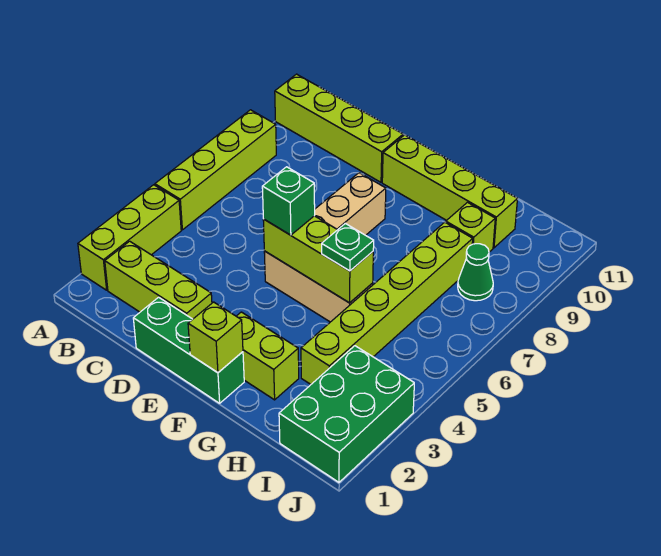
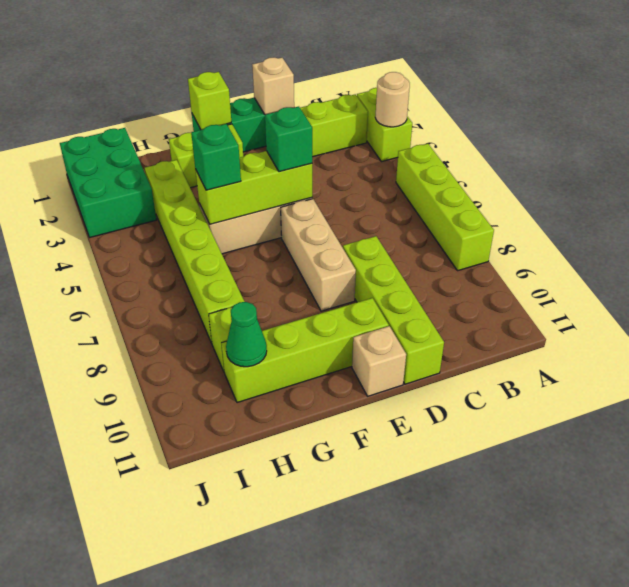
lime brick A2:A4 level 1 -> lime brick A2:A3 level 1
none -> tan round brick A3 level 2
lime brick A10:D10 level 1 -> lime brick D8:D11 level 1
none -> tan brick D1 level 2
none -> tan brick E11 level 1
green plate G5 level 3 -> green brick G5 level 3
green cone I8 level 1 -> green cone H10 level 2

